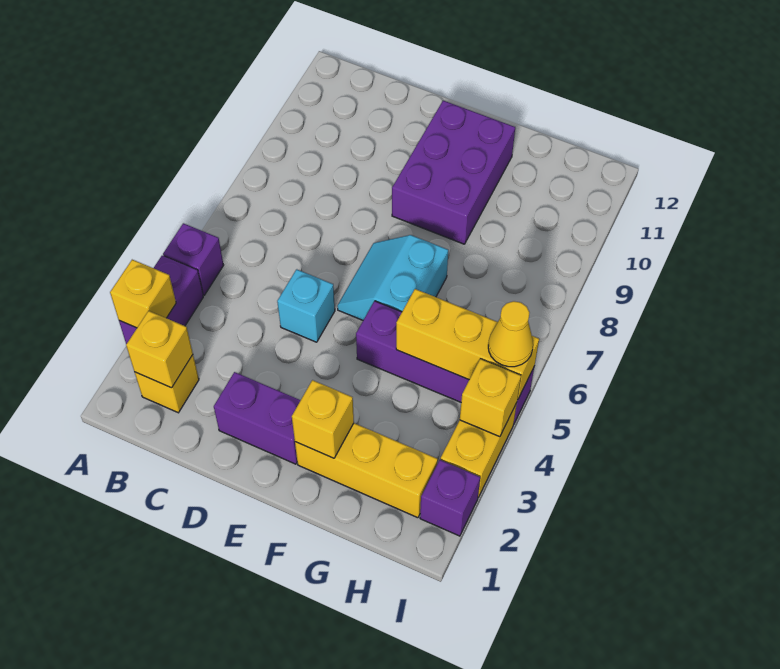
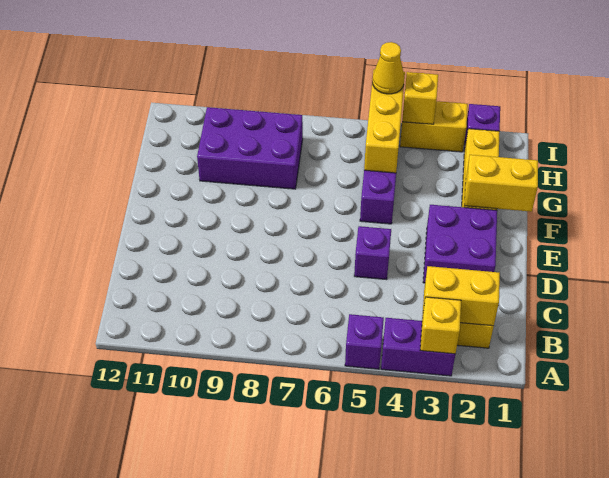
yellow brick B2 level 2 -> yellow brick B2:B3 level 2
purple brick D2:E2 level 1 -> purple brick D2:E3 level 1
cyan brick D5 level 1 -> purple brick D5 level 1
cyan slope E6:F7 level 1 top F -> none
purple brick E9:F11 level 1 -> purple brick G8:H10 level 1
yellow brick F2 level 2 -> yellow brick F1:F2 level 2

